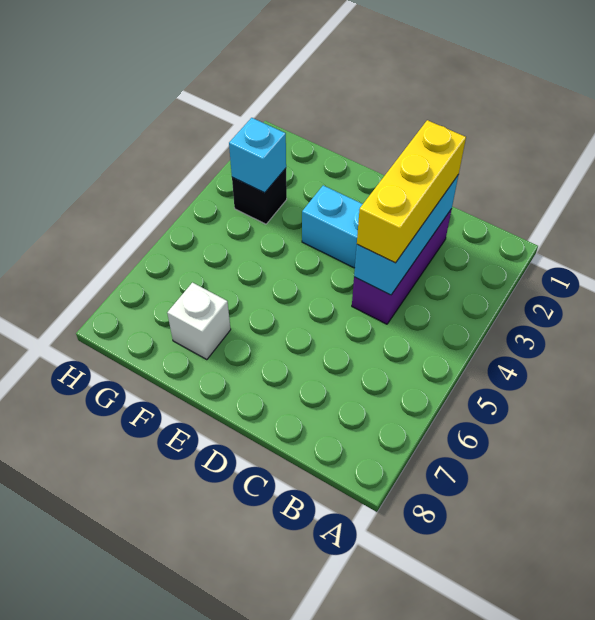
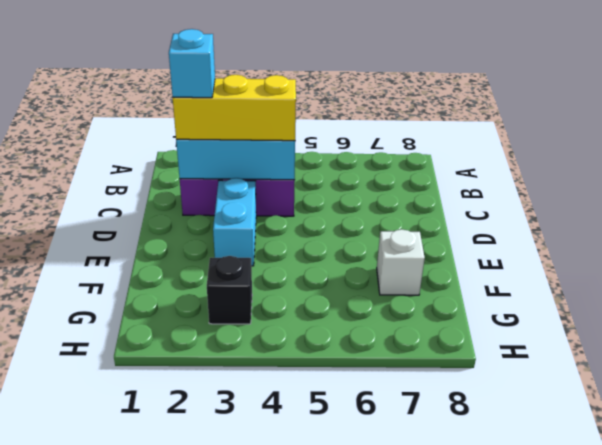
cyan brick G3 level 2 -> cyan brick C2 level 4

